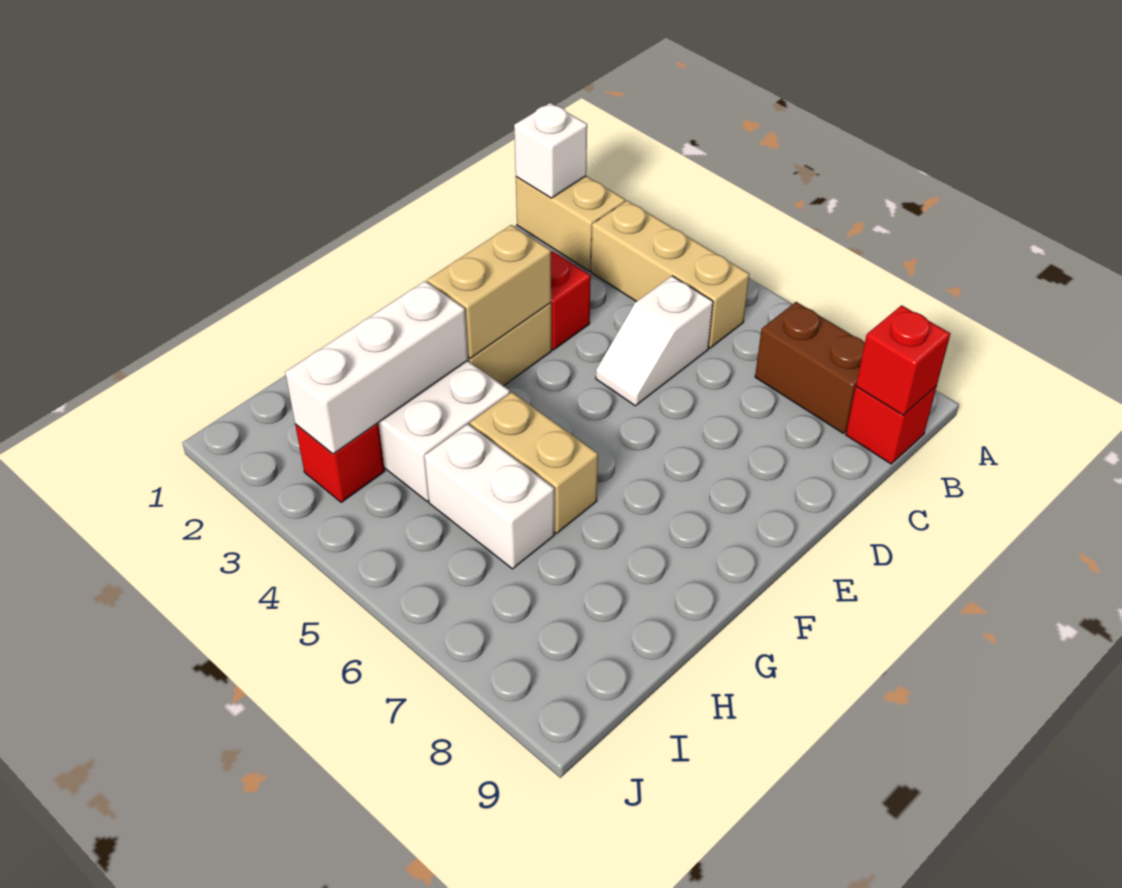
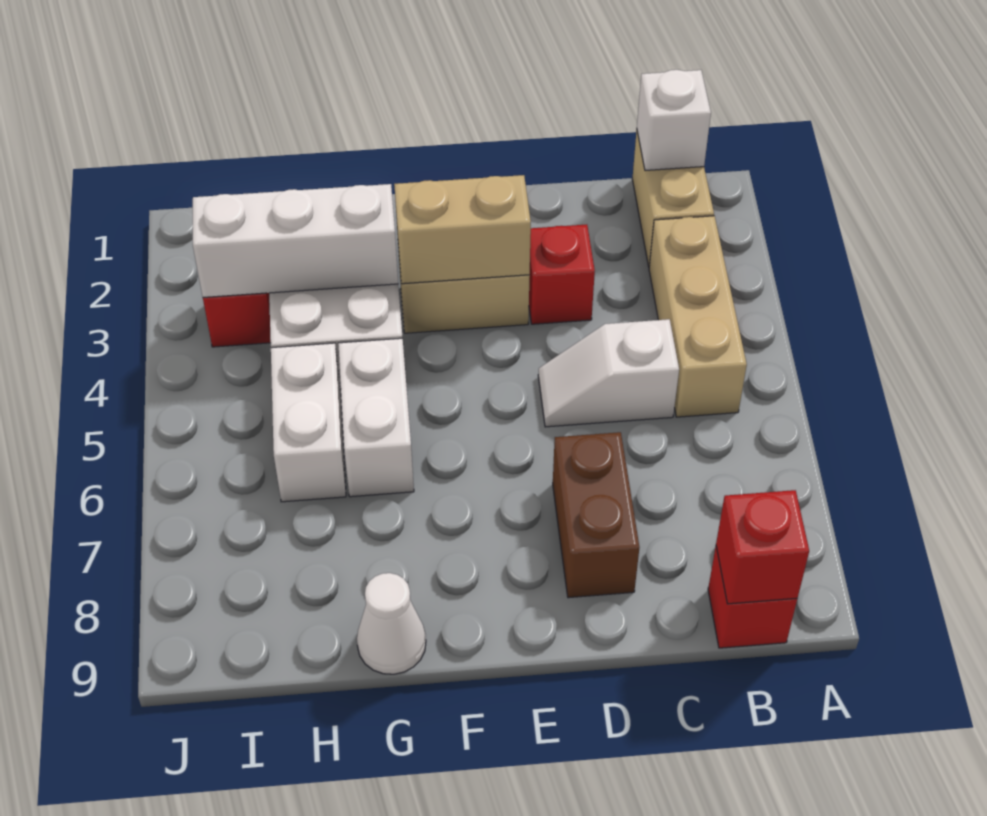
brown brick B7:B8 level 1 -> brown brick D7:D8 level 1
tan brick G5:G6 level 1 -> white brick G5:G6 level 1
none -> white cone G9 level 1

